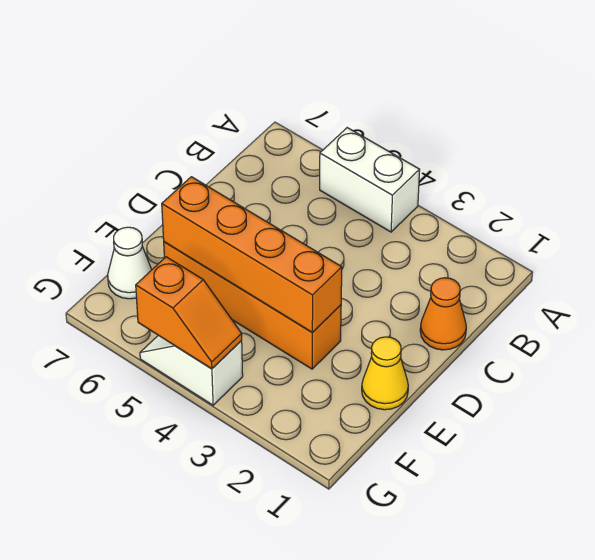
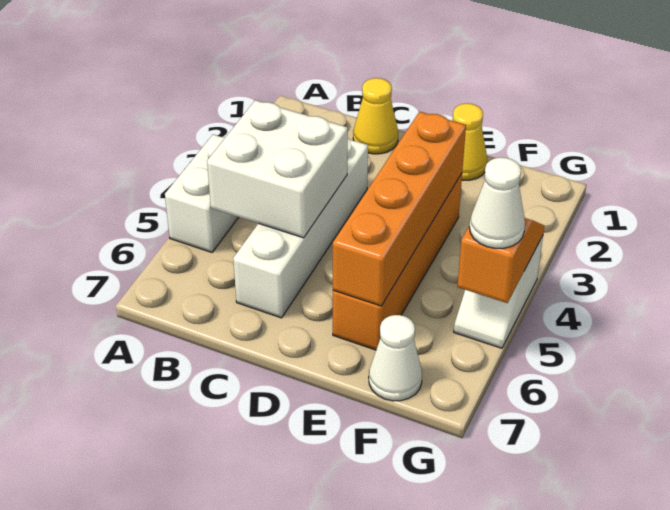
none -> white brick B4:C5 level 2
orange cone C1 level 1 -> yellow cone C1 level 1
none -> white brick C3:C6 level 1
none -> white cone G5 level 3

